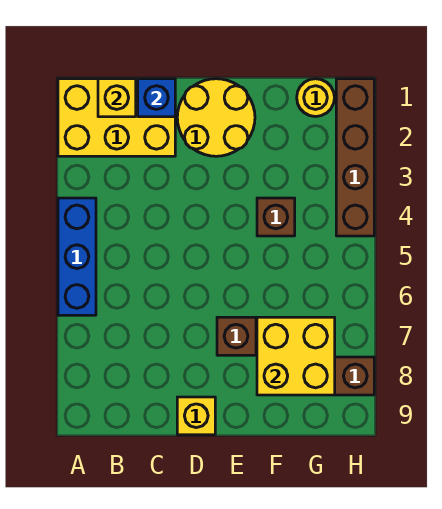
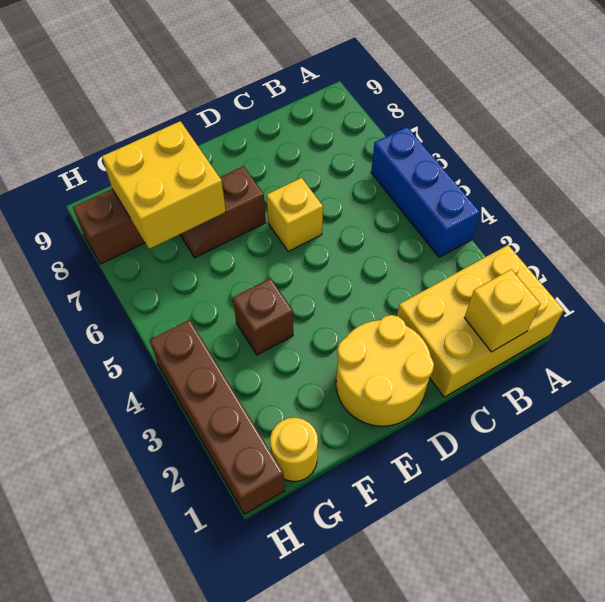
blue brick C1 level 2 -> none
yellow brick D9 level 1 -> yellow brick D6 level 1

